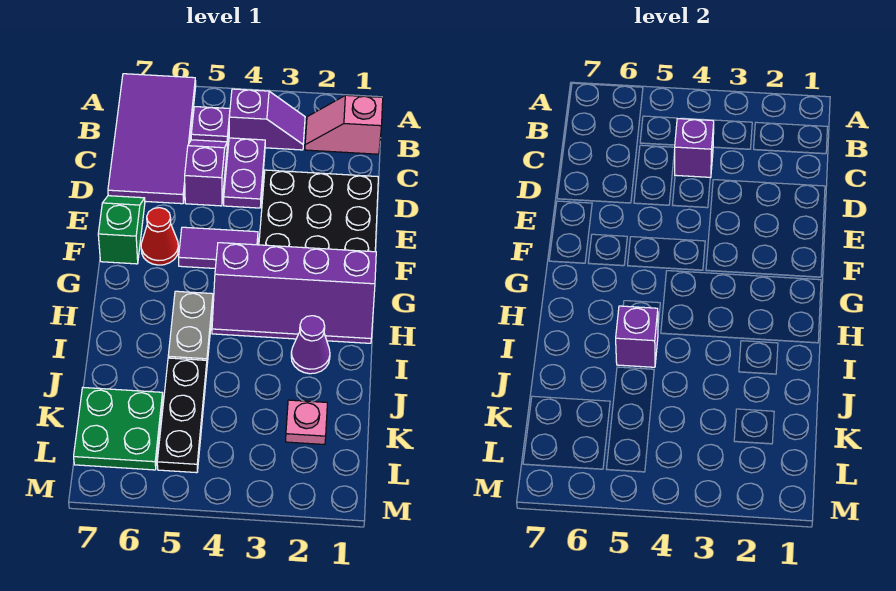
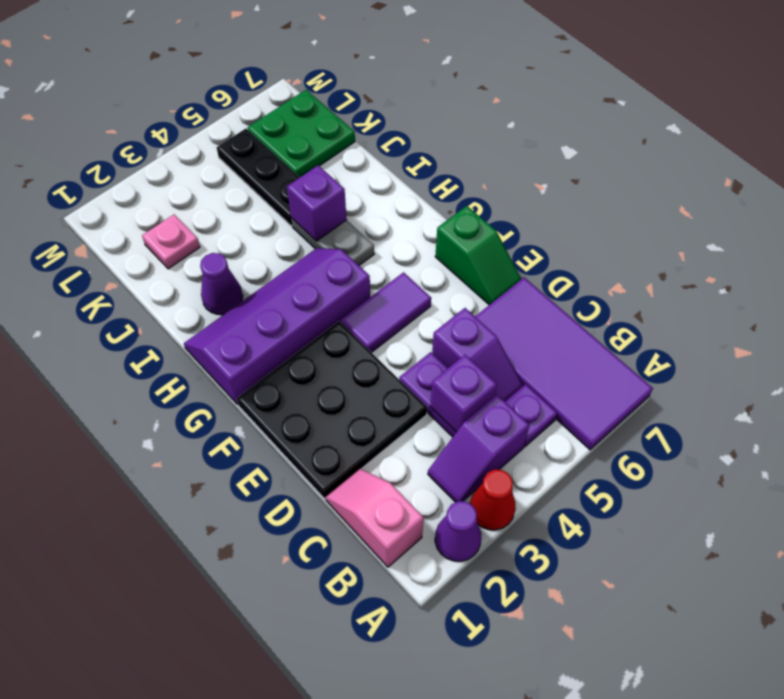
none -> purple cone A2 level 1
pink slope B1:B2 level 1 top 1 -> pink slope B1:C1 level 1 top B
red cone F6 level 1 -> red cone A3 level 1

